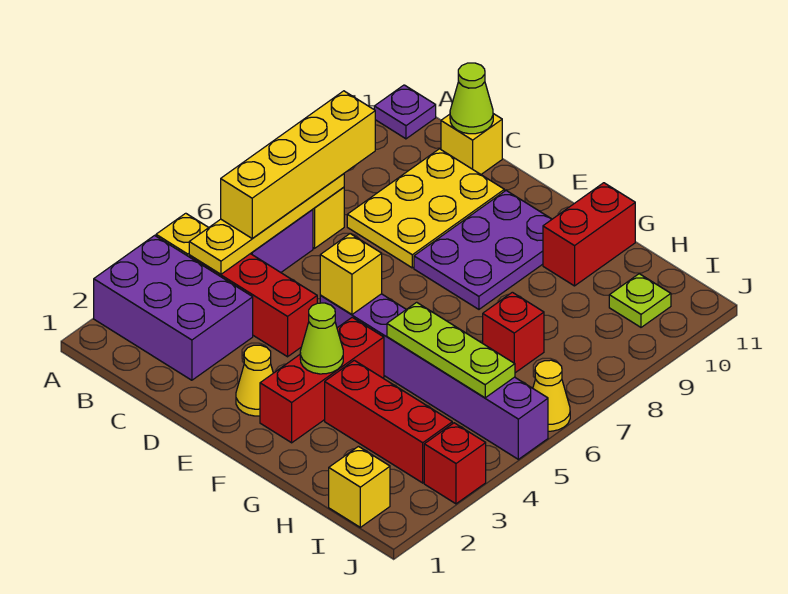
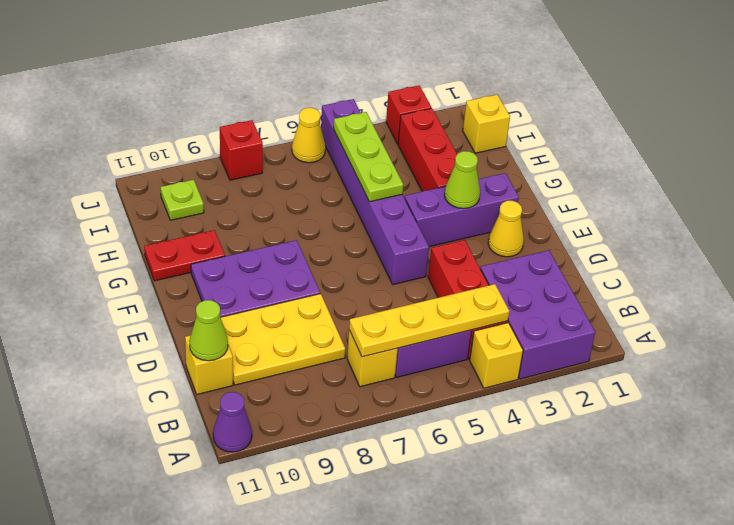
purple plate A11 level 1 -> purple cone A11 level 1
yellow brick B5:B8 level 3 -> none
yellow brick E5 level 2 -> none
red brick F2:F4 level 1 -> purple brick F2:F4 level 1
red brick G10:G11 level 1 -> red plate G10:G11 level 1
red brick H7 level 1 -> red brick J8 level 1

